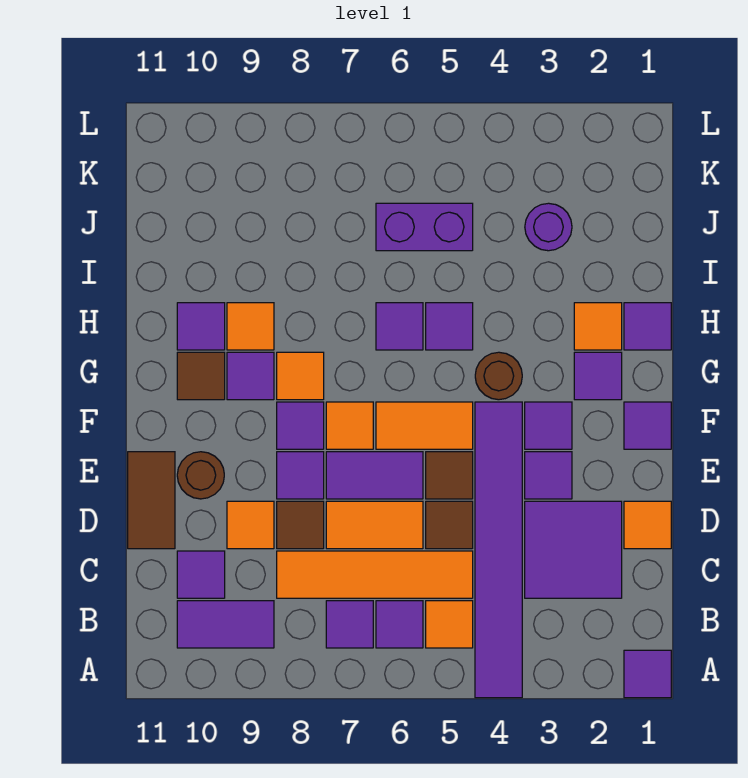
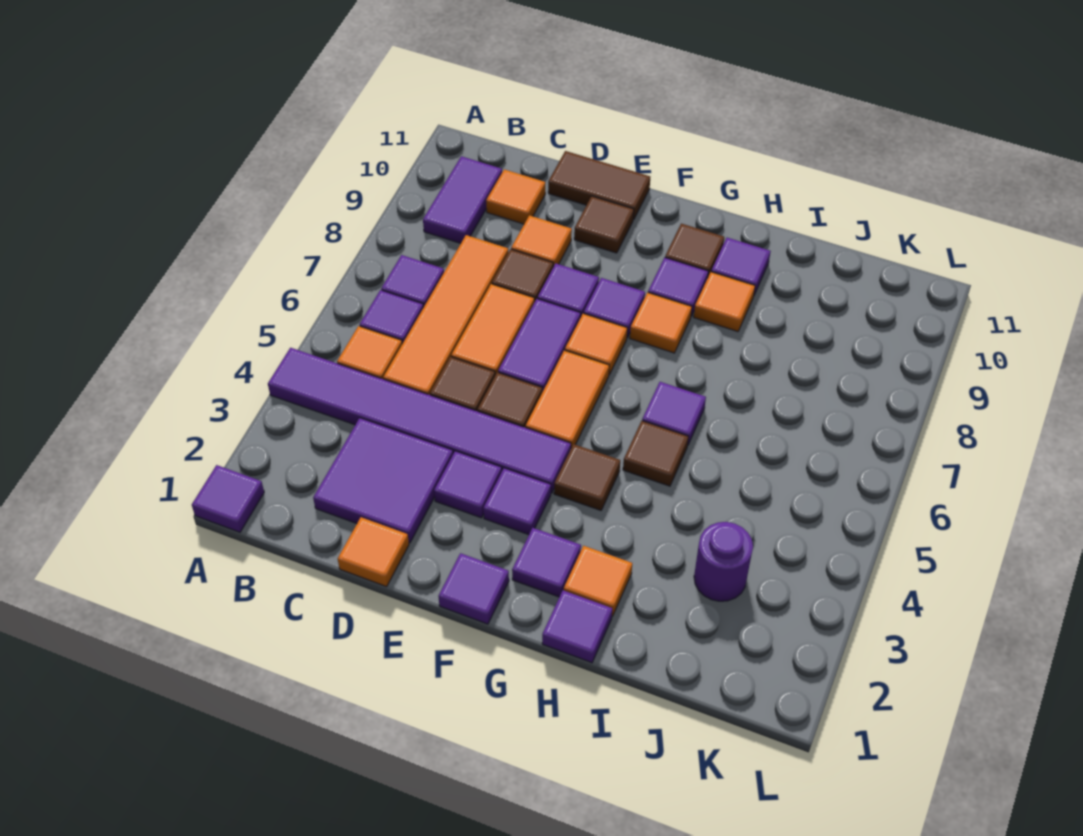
purple tile C10 level 1 -> orange tile C10 level 1
brown round brick E10 level 1 -> brown tile E10 level 1
brown round brick G4 level 1 -> brown tile G4 level 1
purple tile H5 level 1 -> brown tile H5 level 1
purple brick J5:J6 level 1 -> none

